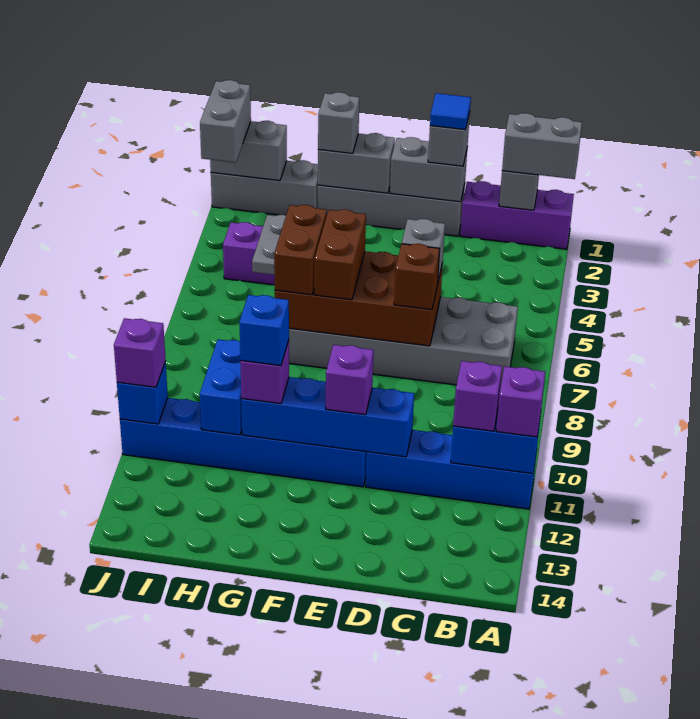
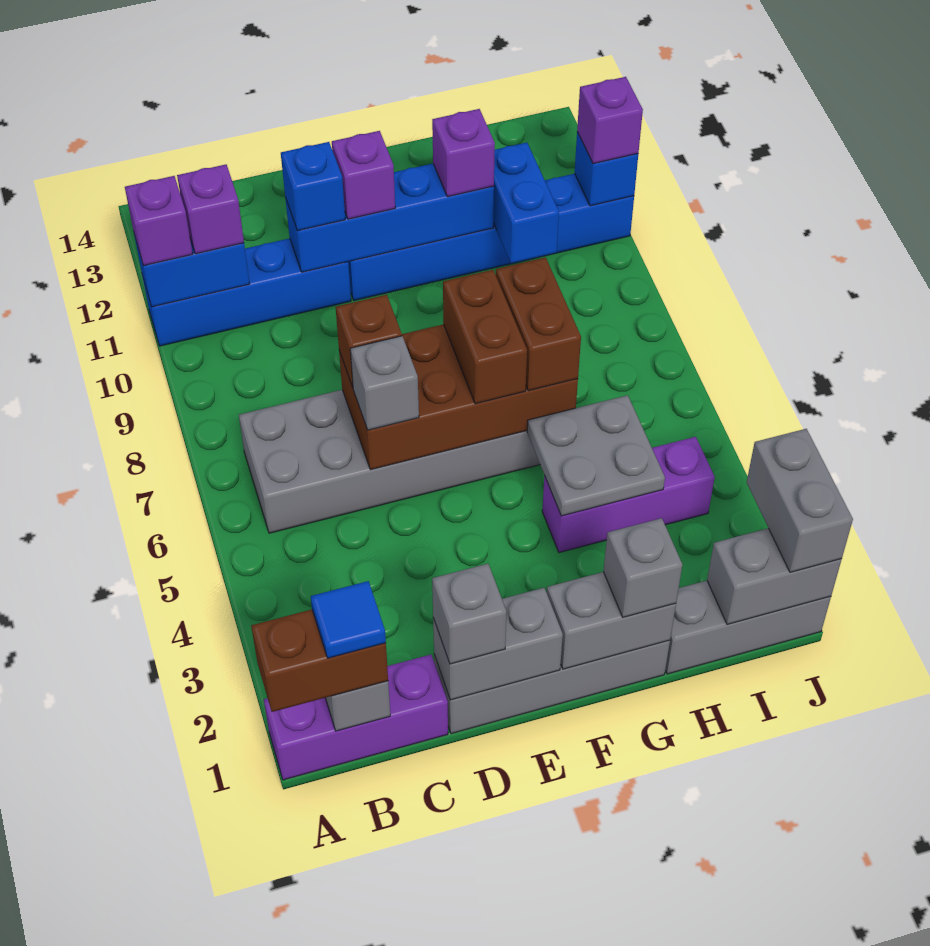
grey brick A1:B1 level 3 -> brown brick A1:B1 level 3
blue tile D1 level 4 -> blue tile B1 level 4
blue brick G11 level 4 -> blue brick D11 level 3

